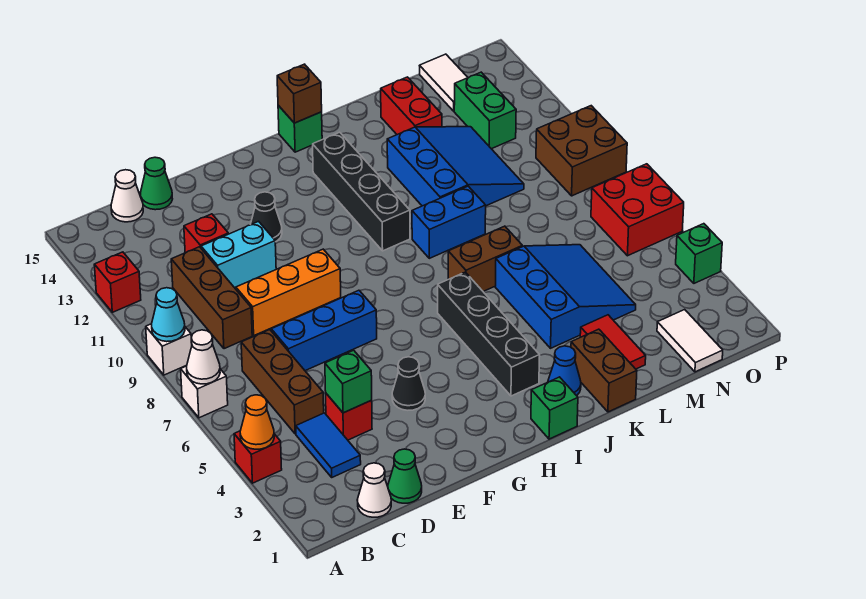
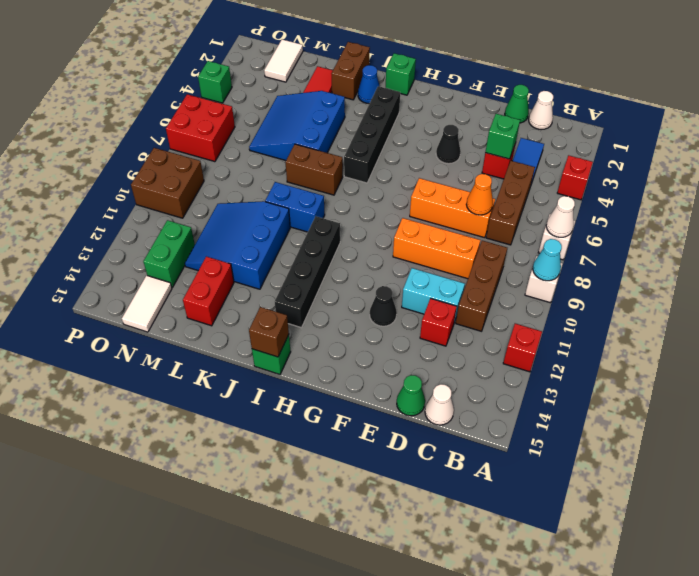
orange cone A4 level 2 -> orange cone D7 level 2
blue brick D7:F7 level 1 -> orange brick D7:F7 level 1

